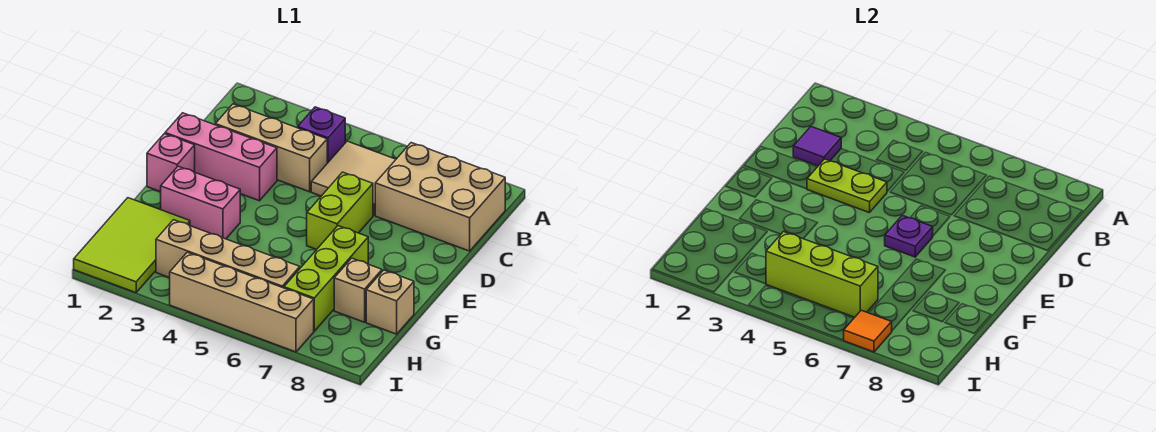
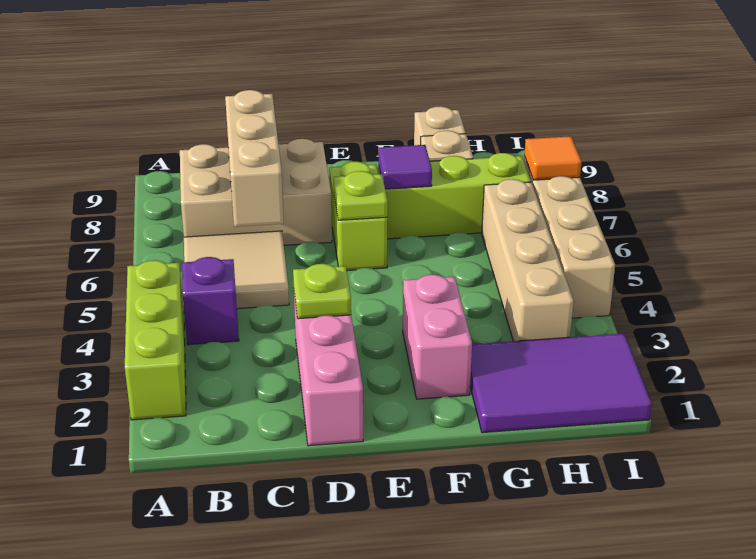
tan brick B7:C9 level 1 -> tan brick B7:D8 level 1
tan brick C2:C4 level 1 -> tan brick C6:C8 level 2
purple tile C2 level 2 -> purple tile F7 level 2
lime plate D3:D4 level 2 -> lime plate D3 level 2
lime brick D6:E6 level 1 -> lime brick E6:E7 level 1
pink brick E1 level 1 -> none
purple plate E6 level 2 -> lime plate E6 level 2
lime tile G1:I2 level 1 -> purple tile G1:I2 level 1
lime brick H4:H6 level 2 -> lime brick A2:A4 level 1

